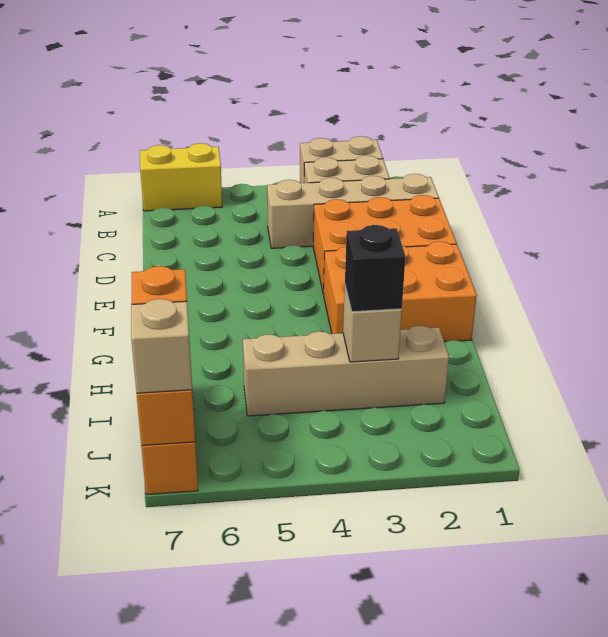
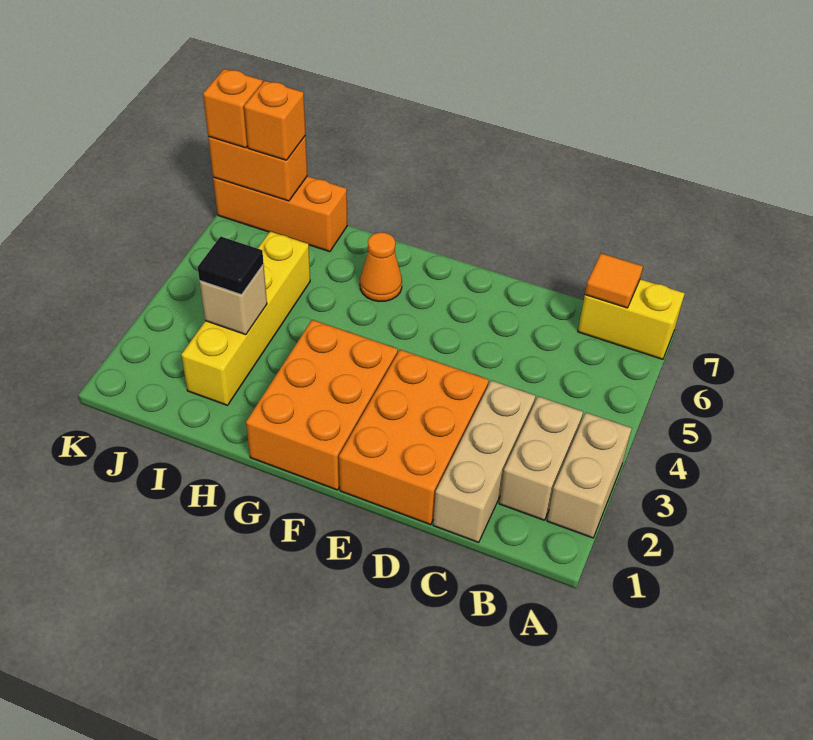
yellow brick A6:A7 level 1 -> yellow brick A7:B7 level 1
none -> orange tile B7 level 2
tan brick C1:C4 level 1 -> tan brick C1:C3 level 1
none -> orange cone G6 level 1
tan brick I2:I5 level 1 -> yellow brick I2:I5 level 1
black brick I3 level 3 -> black tile I3 level 3
tan brick K7 level 3 -> orange brick K7 level 3

